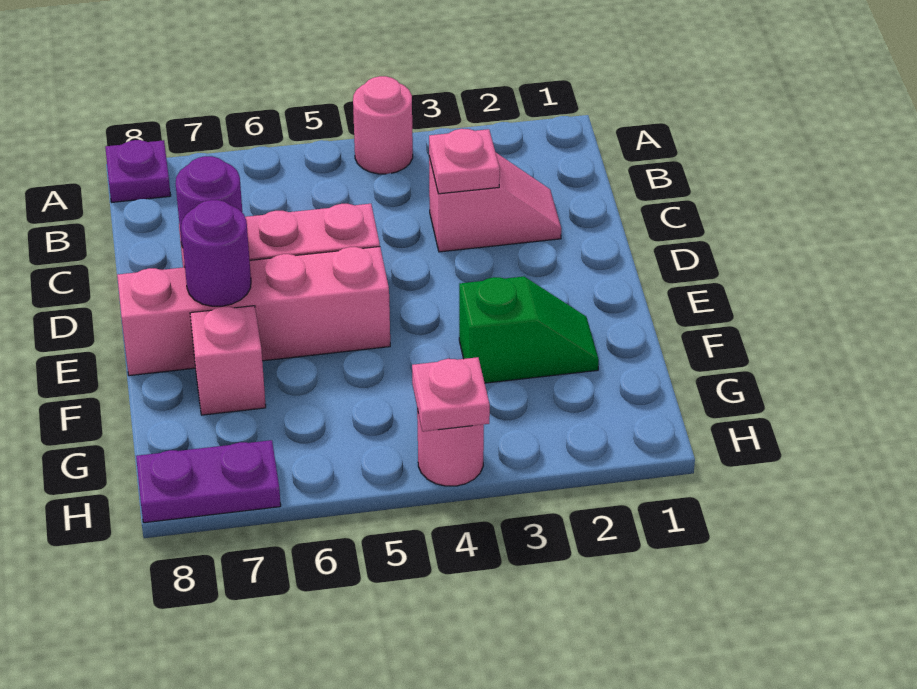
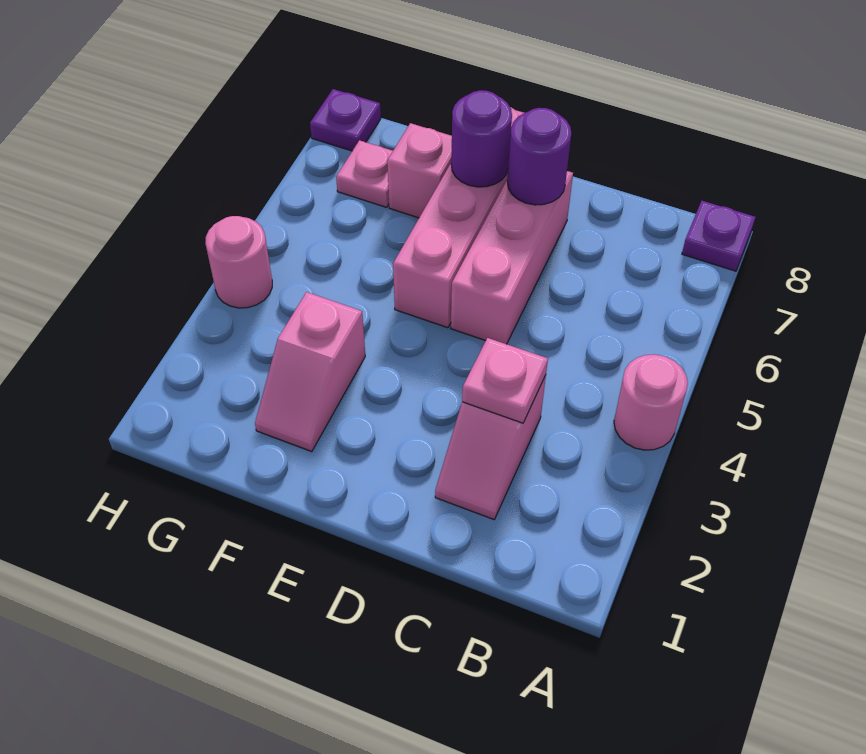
green slope F2:F3 level 1 top 3 -> pink slope F2:F3 level 1 top 3
pink plate H4 level 2 -> pink plate G7 level 1
purple plate H7:H8 level 1 -> purple plate H8 level 1

